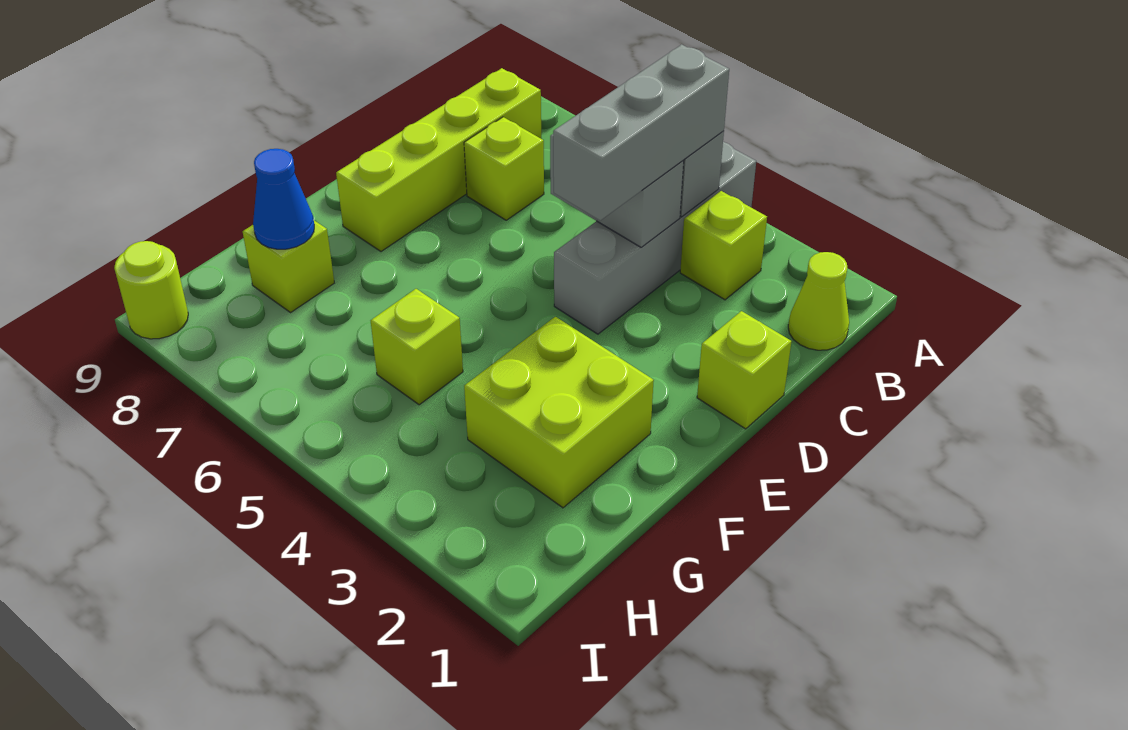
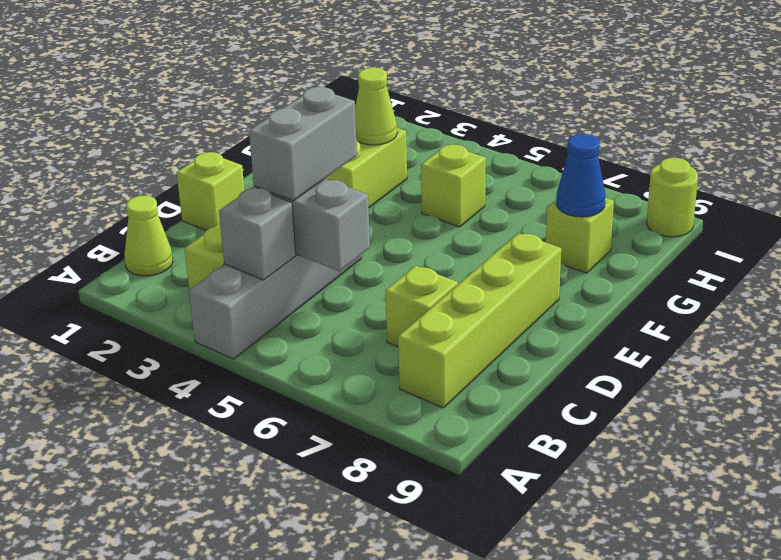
grey brick B4:D4 level 3 -> grey brick C4:D4 level 3
none -> lime cone G3 level 2

